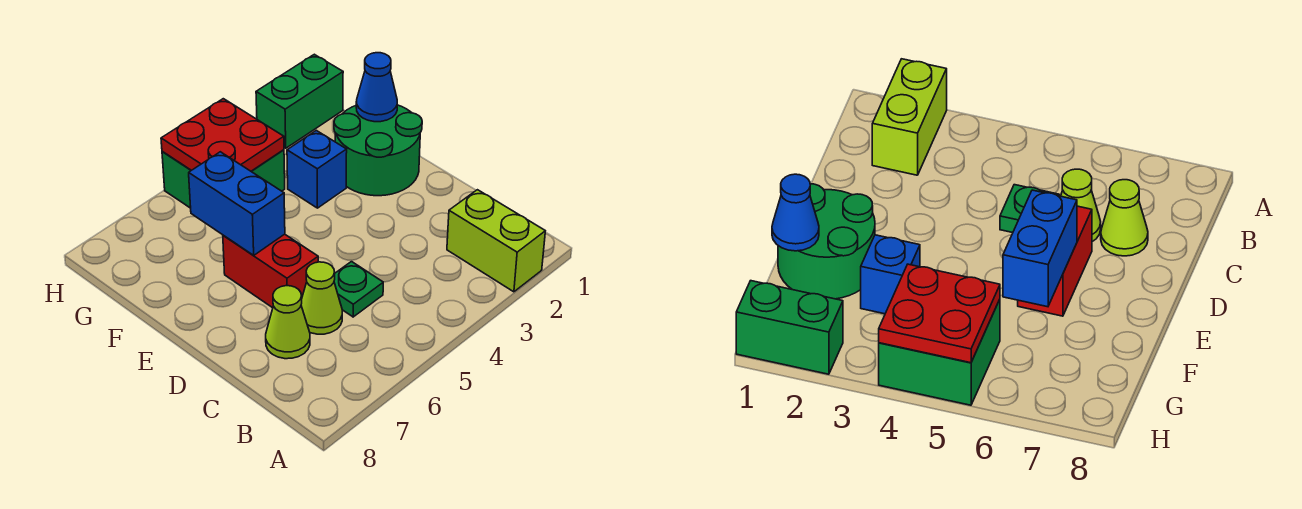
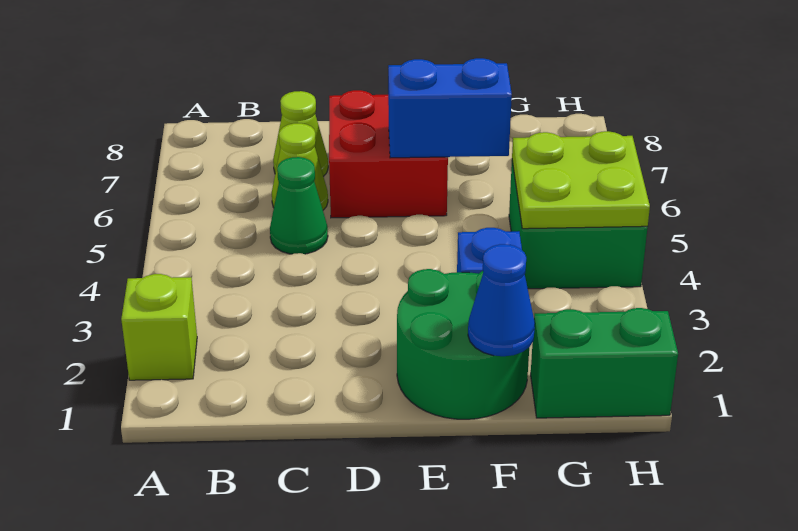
lime brick A2:B2 level 1 -> lime brick A2 level 1
green plate C5 level 1 -> green cone C5 level 1
red brick D6:E6 level 1 -> red brick D6:E7 level 1
red plate G4:H5 level 2 -> lime plate G4:H5 level 2
green brick H1:H2 level 1 -> green brick G1:H1 level 1

